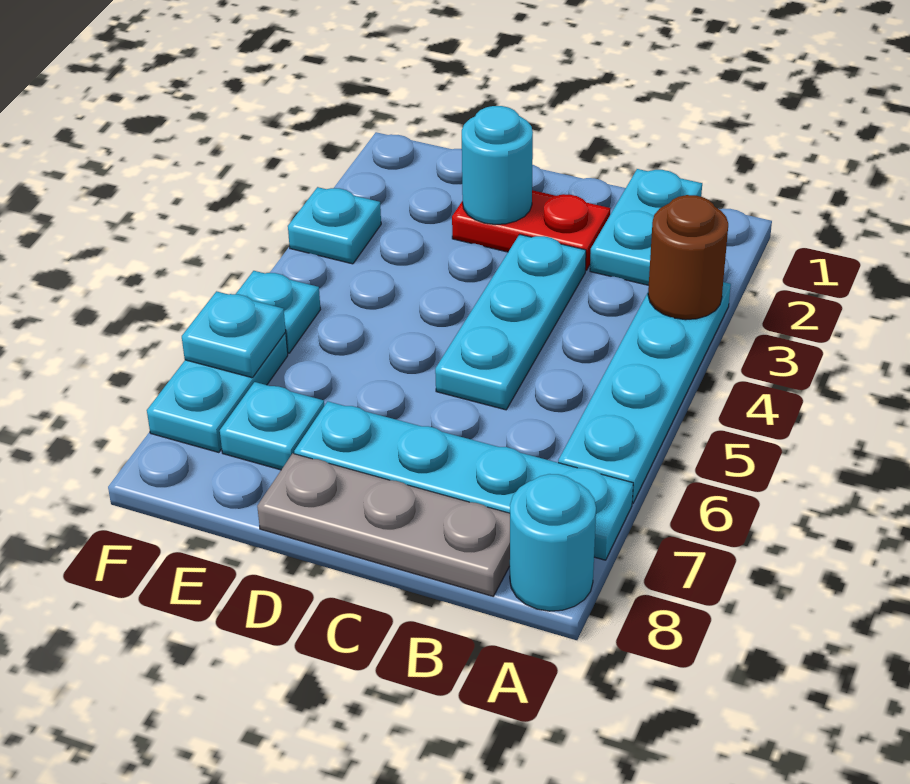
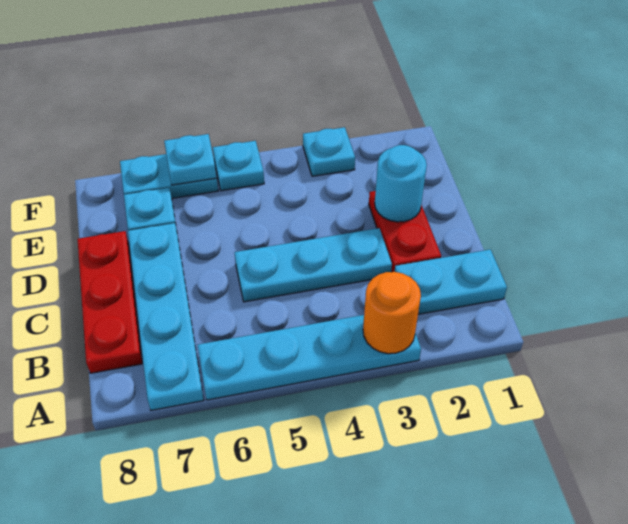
brown round brick A3 level 2 -> orange round brick A3 level 2
cyan round brick A8 level 1 -> none
grey plate B8:D8 level 1 -> red plate B8:D8 level 1

